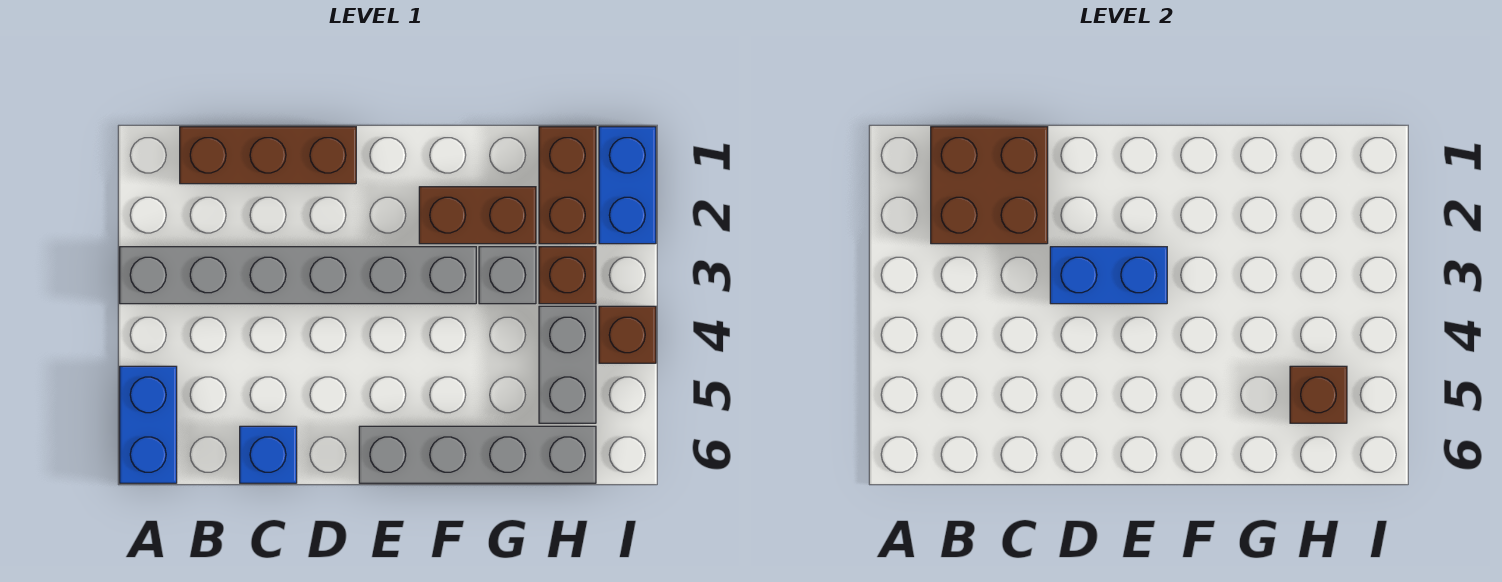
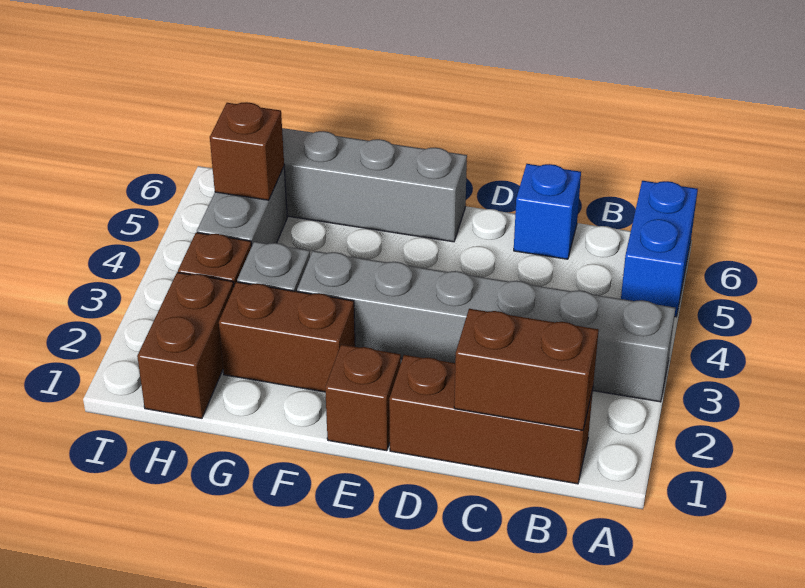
brown brick B1:C2 level 2 -> brown brick B1:C1 level 2
blue brick D3:E3 level 2 -> none
blue brick I1:I2 level 1 -> none
brown brick I4 level 1 -> brown brick E1 level 1

